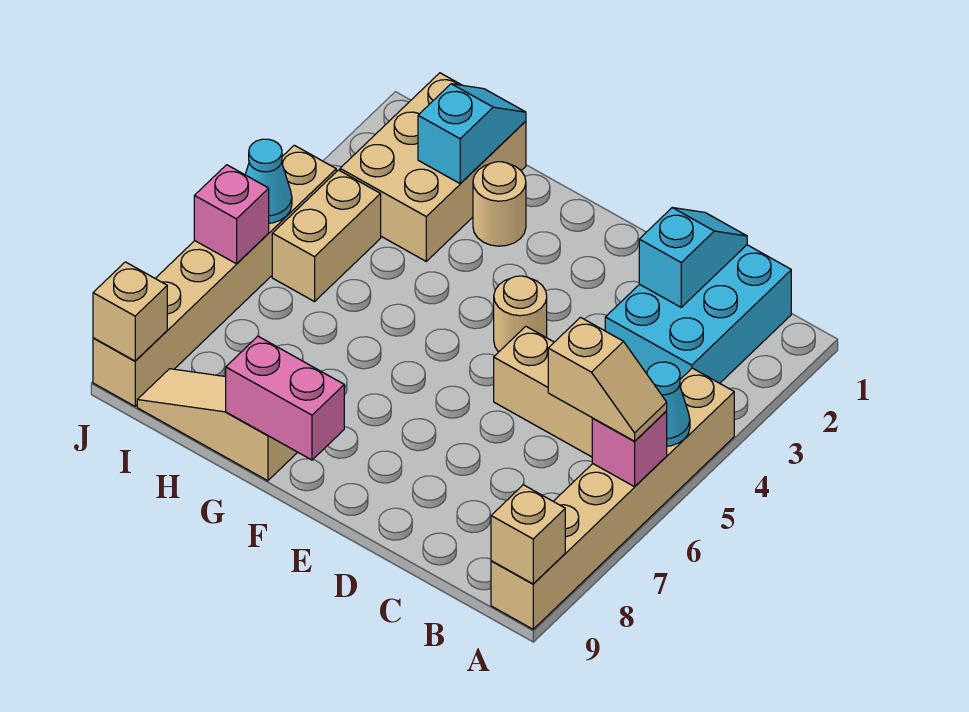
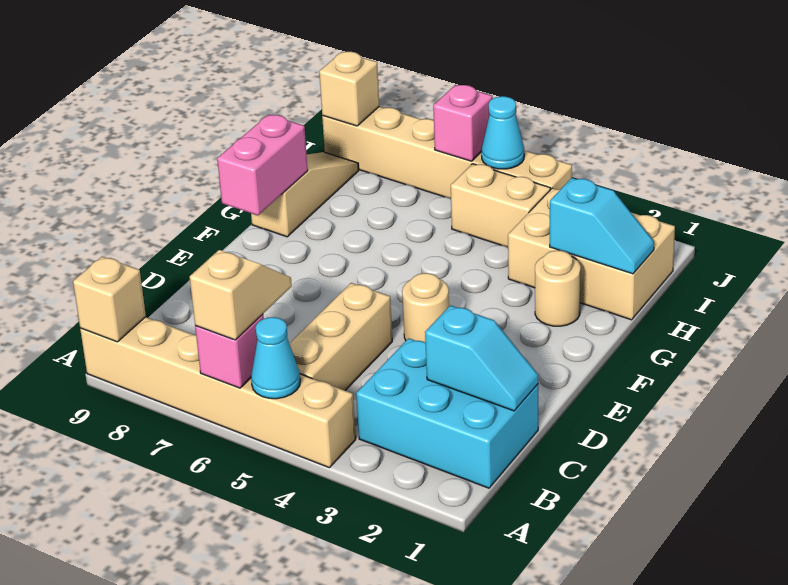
tan slope A6:B6 level 3 top B -> tan slope A6:B6 level 3 top A

